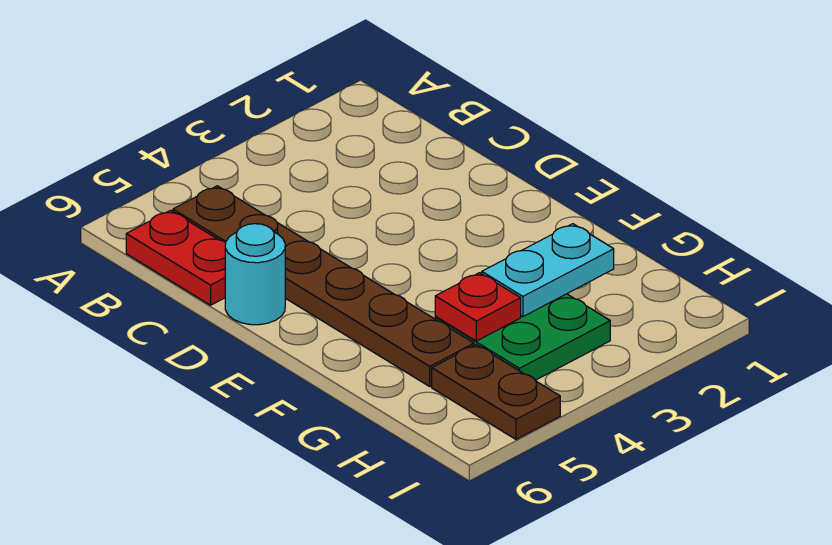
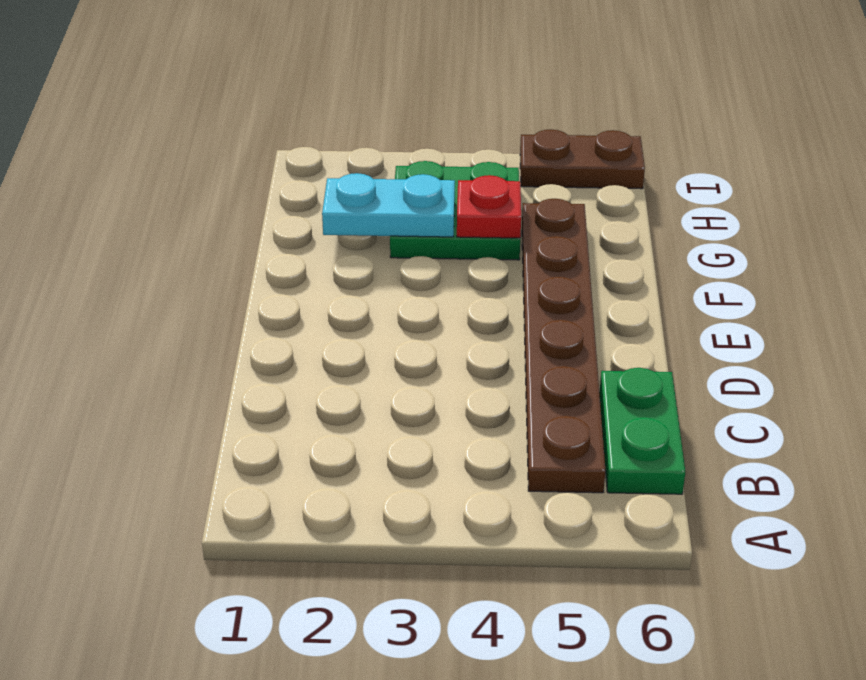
red plate B6:C6 level 1 -> green plate B6:C6 level 1
cyan round brick D6 level 1 -> none
brown plate H5:I5 level 1 -> brown plate I5:I6 level 1

